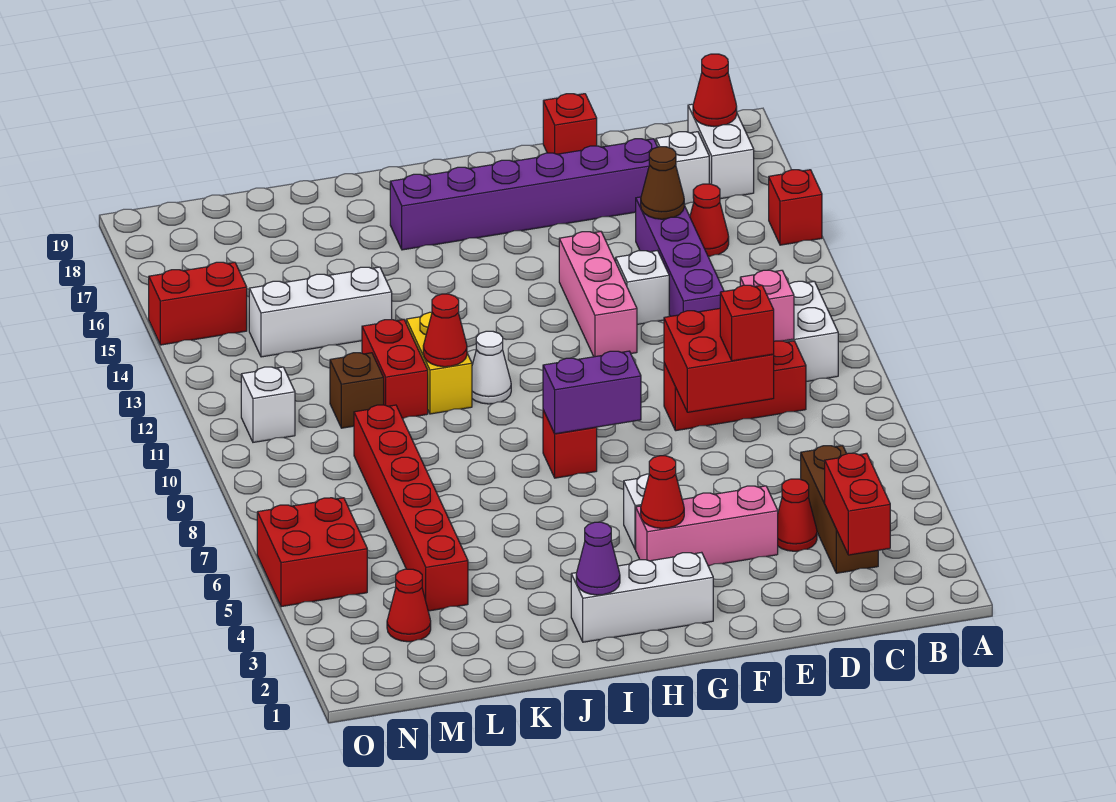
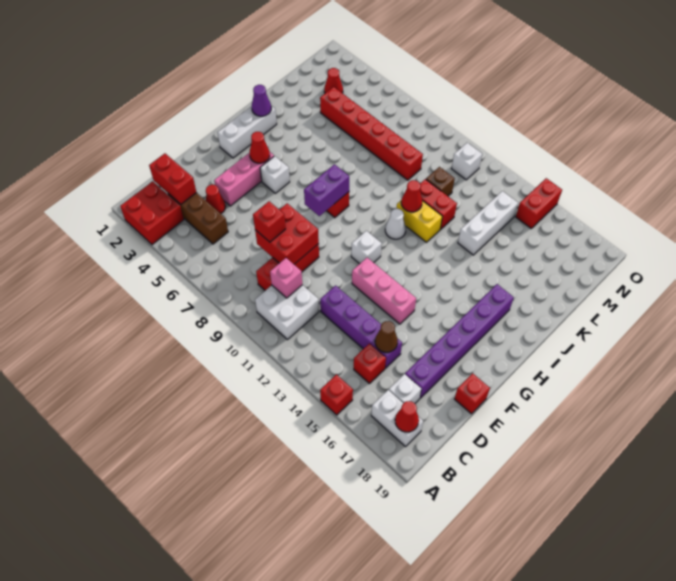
red cone C15 level 1 -> red brick C15 level 1
white brick E13 level 1 -> white brick G11 level 1
red brick N5:O6 level 1 -> red brick A2:B3 level 1

